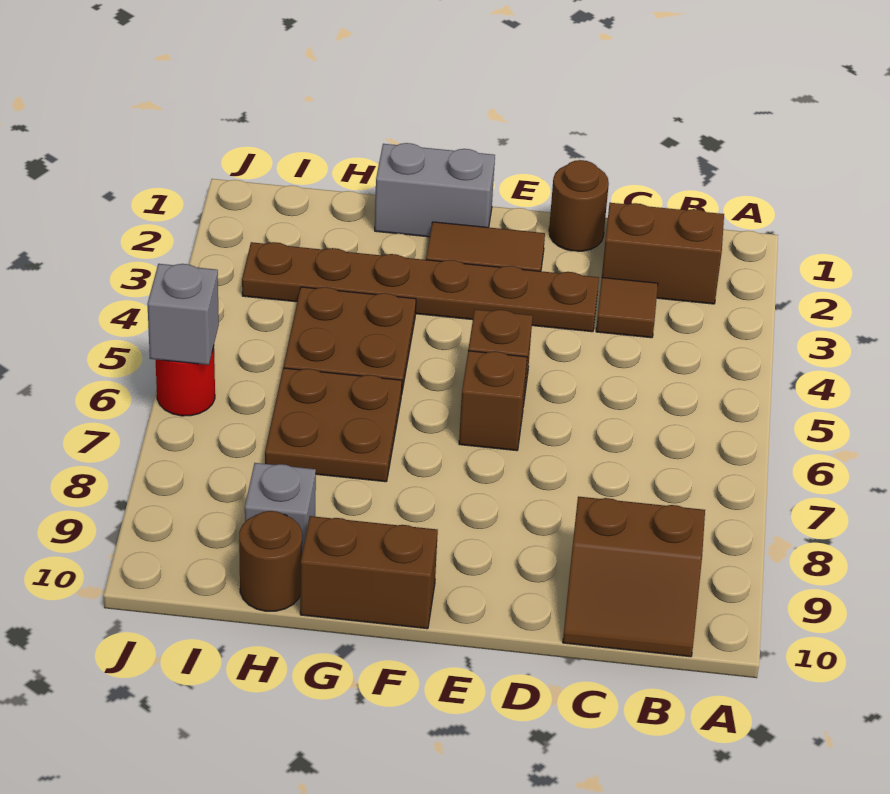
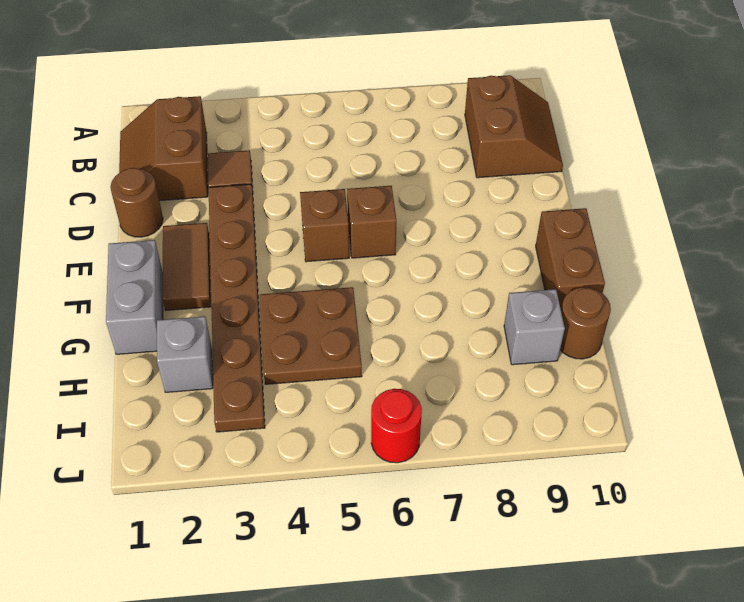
brown plate G6:H7 level 1 -> none
grey brick J6 level 2 -> grey brick H2 level 1

